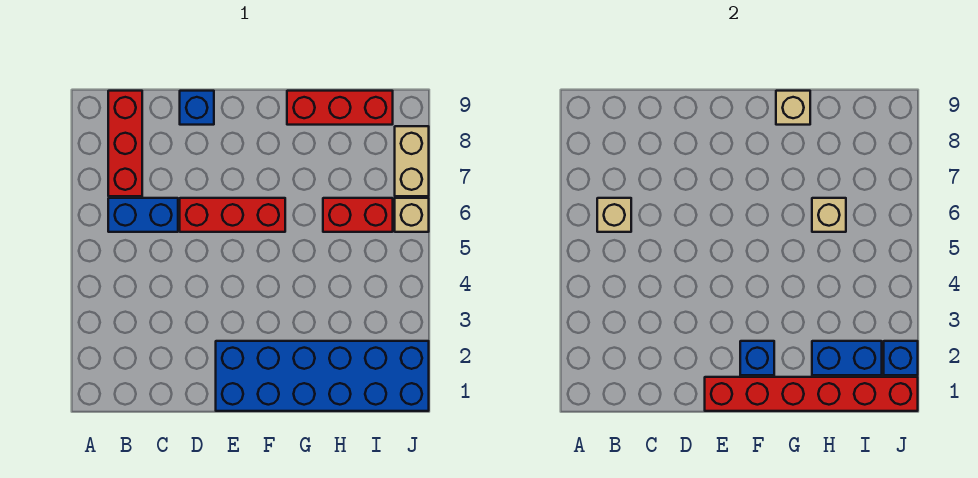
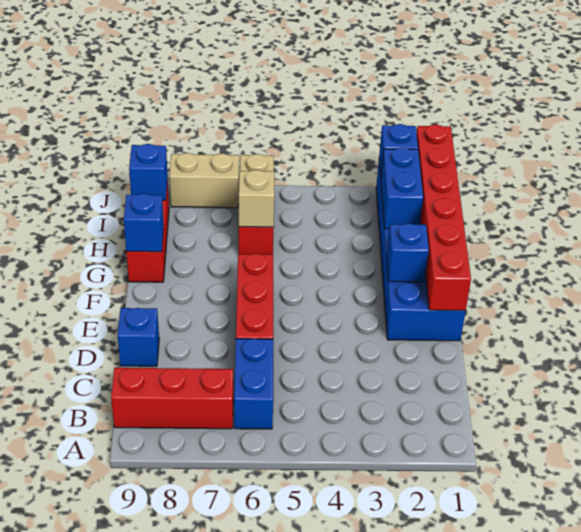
tan brick B6 level 2 -> none
tan brick G9 level 2 -> blue brick G9 level 2
none -> blue brick I9 level 2

